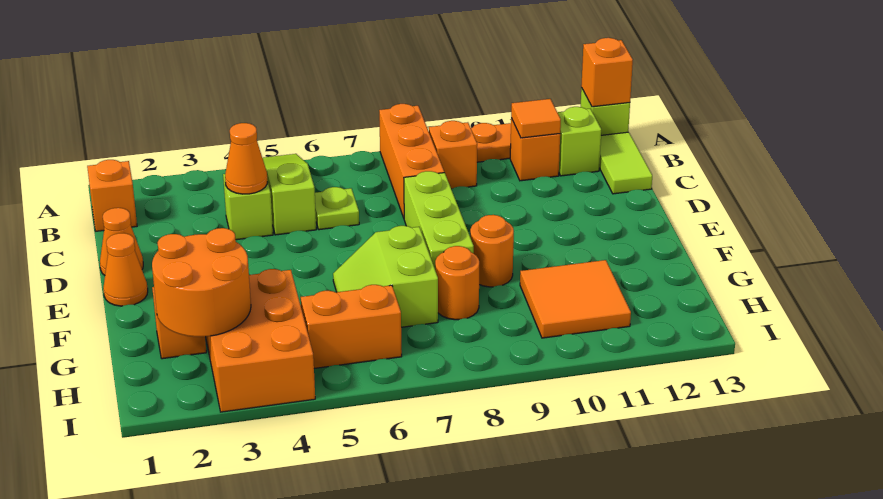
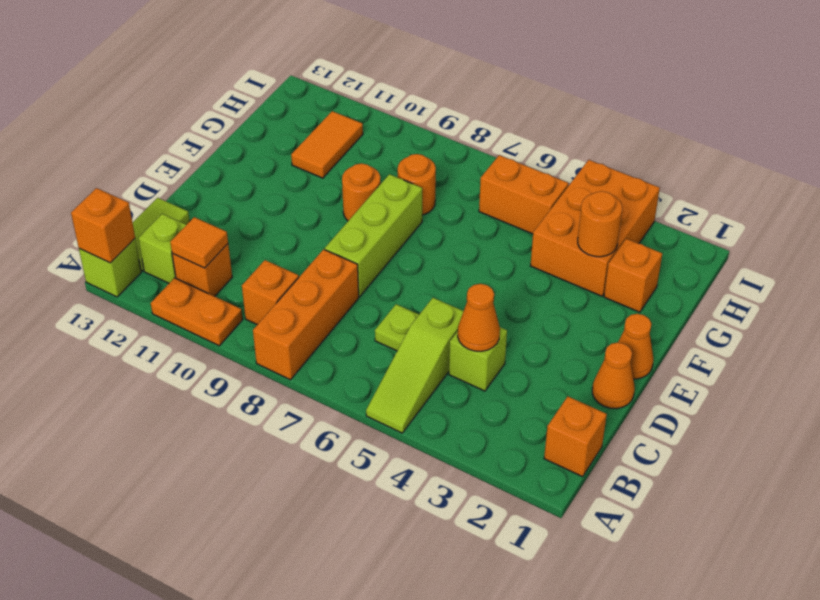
lime slope F6:G7 level 1 top 7 -> none
orange round brick G2:H3 level 2 -> orange round brick G3 level 2
orange tile G10:H11 level 1 -> orange tile G11:H11 level 1

